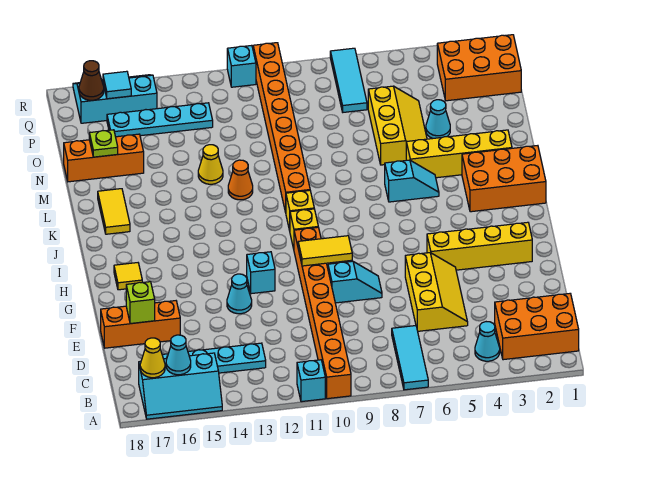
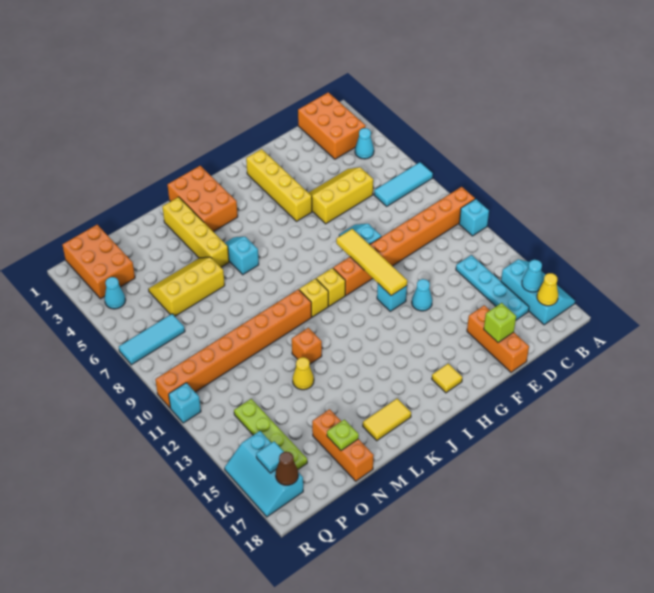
yellow tile G9:G10 level 2 -> yellow tile G9:G12 level 2
orange cone L12 level 1 -> orange brick L12 level 1
cyan cone N4 level 1 -> cyan cone Q4 level 1
cyan plate P13:P16 level 1 -> lime plate P13:P16 level 1

